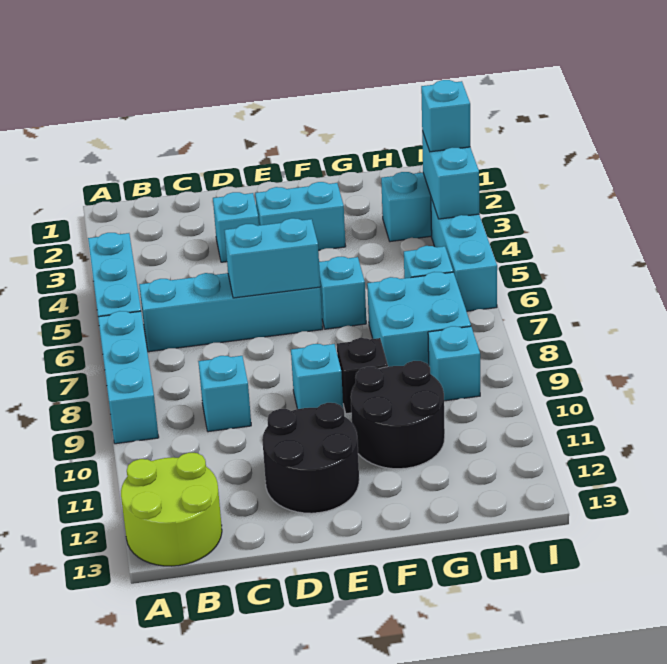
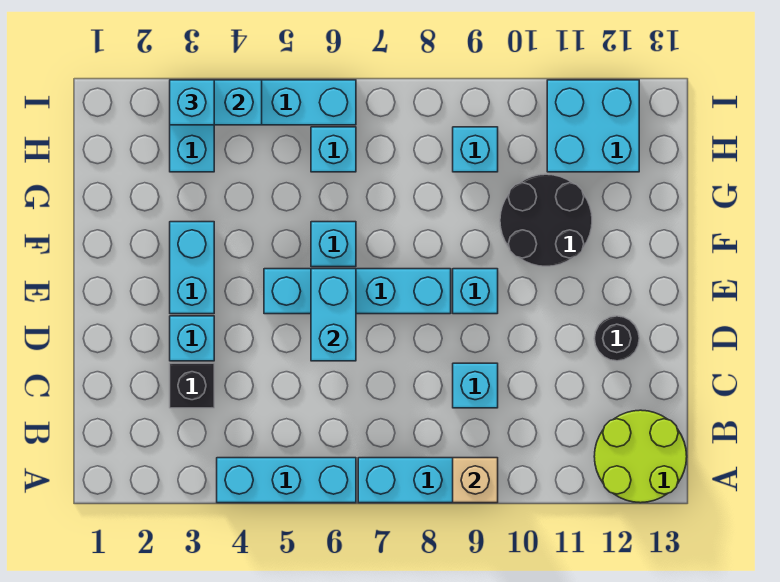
none -> tan brick A9 level 2
cyan brick B6:E6 level 1 -> cyan brick E5:E8 level 1
black round brick D11:E12 level 1 -> black round brick D12 level 1
black brick F9 level 1 -> black brick C3 level 1
cyan brick G7:H8 level 1 -> cyan brick H11:I12 level 1

